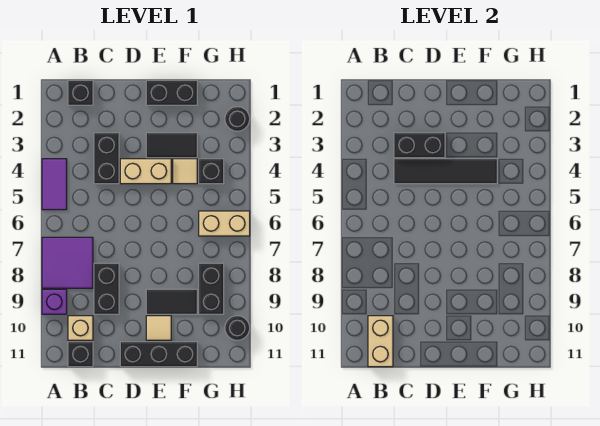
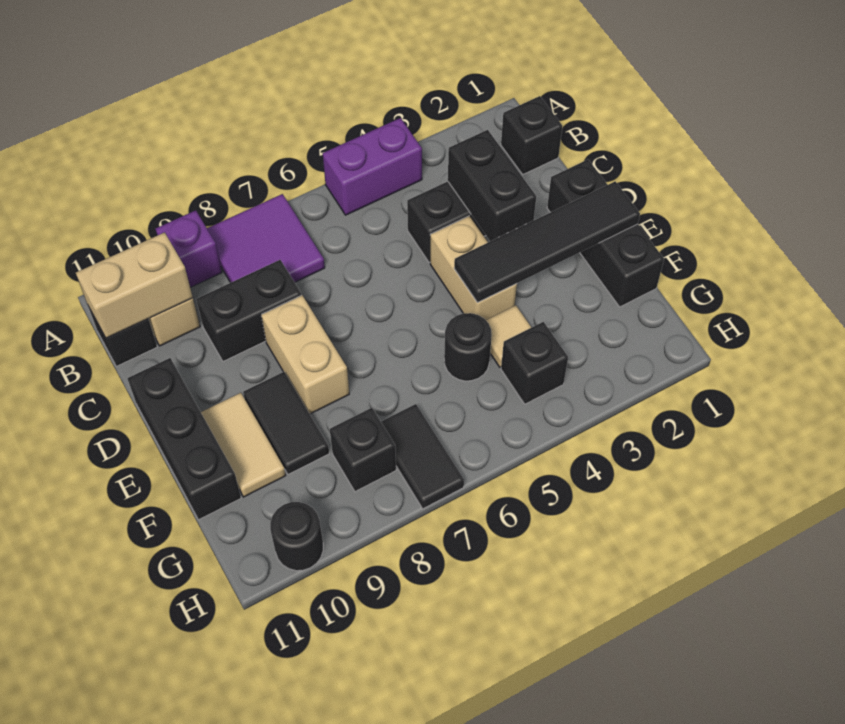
purple tile A4:A5 level 1 -> purple brick A4:A5 level 1
black tile C4:F4 level 2 -> black tile E1:E4 level 2
black brick E1:F1 level 1 -> black brick D1:F1 level 1
black tile E3:F3 level 1 -> black tile G7:H7 level 1
tan tile E10 level 1 -> tan tile E10:F10 level 1
tan brick G6:H6 level 1 -> tan brick D8:E8 level 1
black brick G8:G9 level 1 -> black brick G8 level 1
black round brick H2 level 1 -> black round brick F5 level 1

